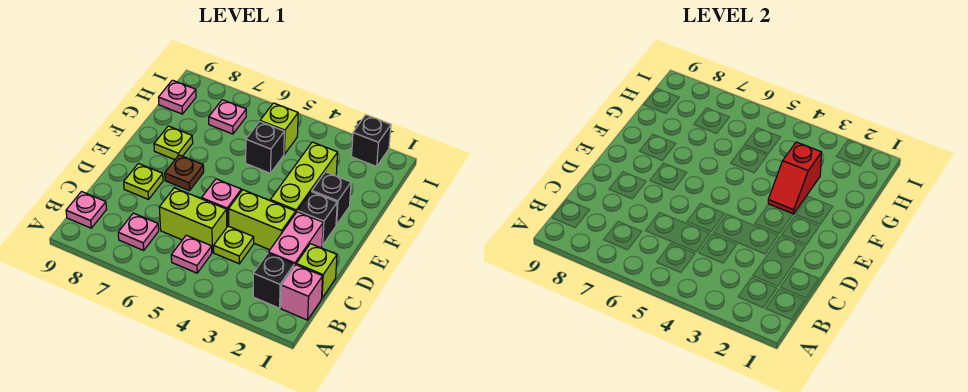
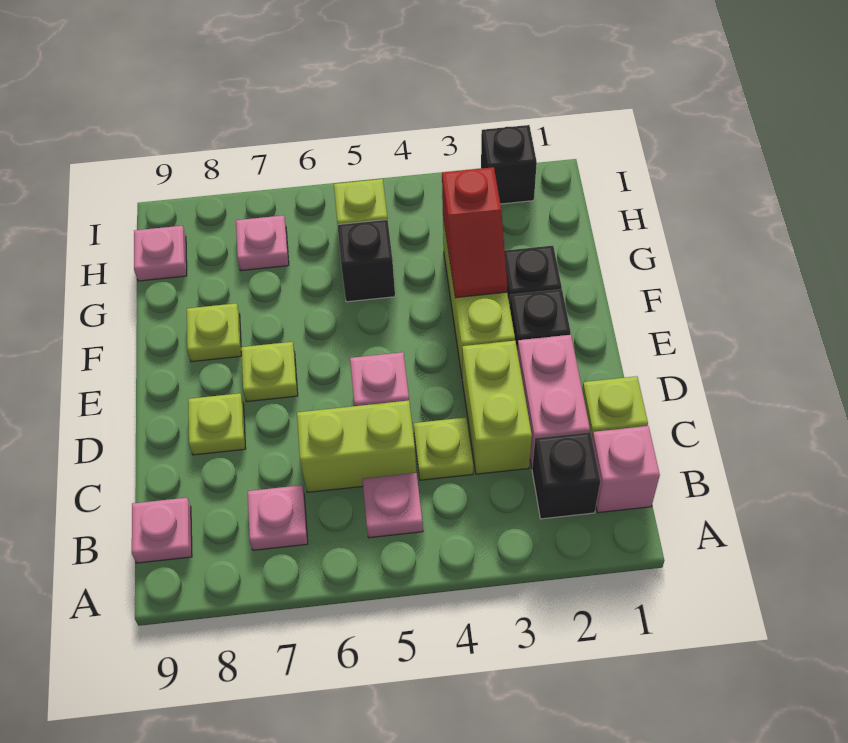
lime brick D3:D4 level 1 -> lime brick C3:D3 level 1
brown plate E7 level 1 -> lime plate E7 level 1

